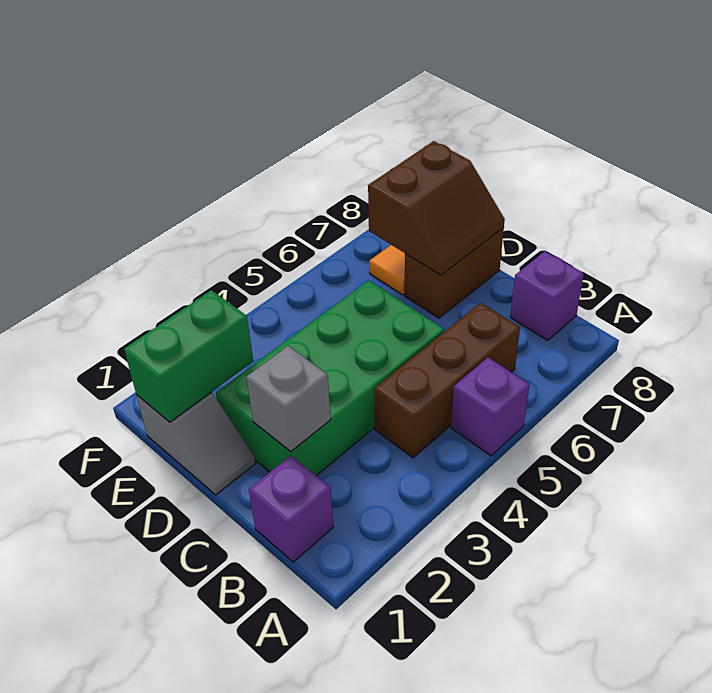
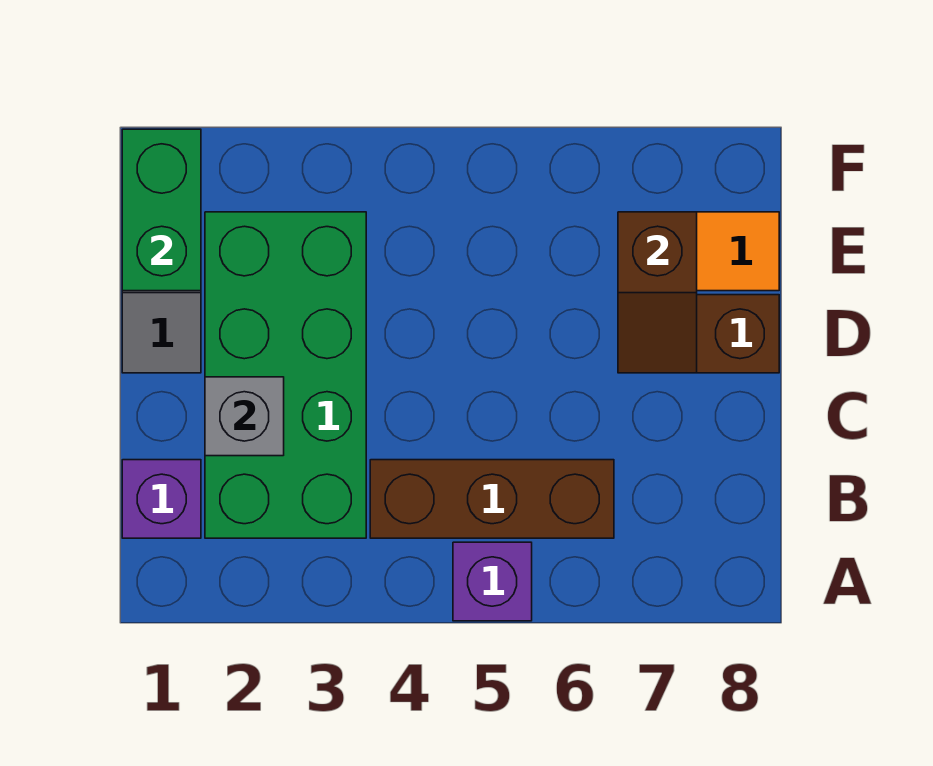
purple brick B8 level 1 -> none
green brick C2:D5 level 1 -> green brick B2:E3 level 1
brown slope D7:E8 level 2 top E -> brown slope D7:E7 level 2 top E
green brick E1:E2 level 2 -> green brick E1:F1 level 2

